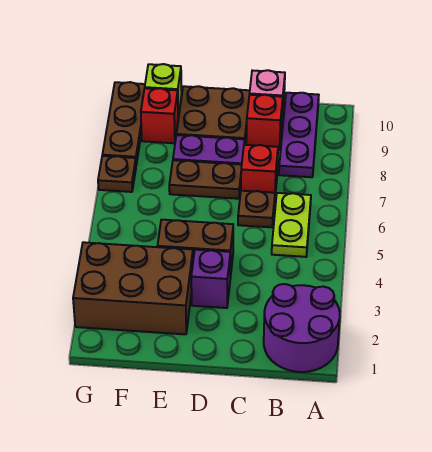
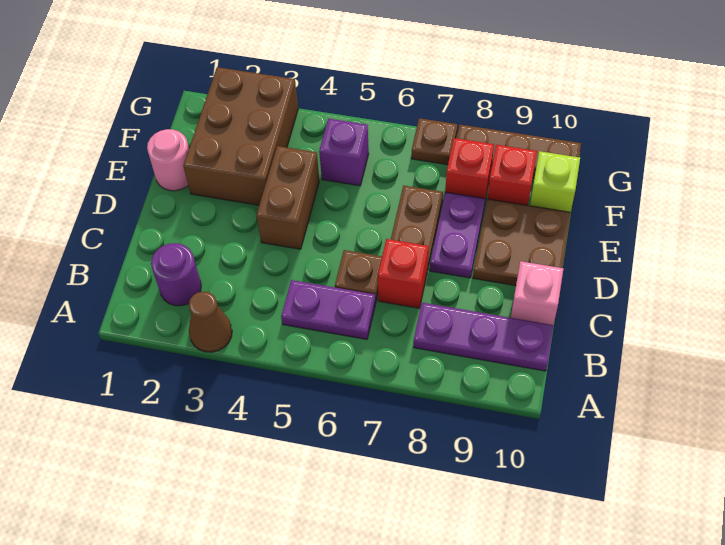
purple round brick A1:B2 level 1 -> purple round brick B2 level 1
none -> brown cone A3 level 1
lime plate B5:B6 level 1 -> purple plate B5:B6 level 1
red brick C9 level 1 -> red brick F8 level 1
purple brick D3 level 1 -> purple brick F5 level 1
none -> pink round brick E1 level 1

